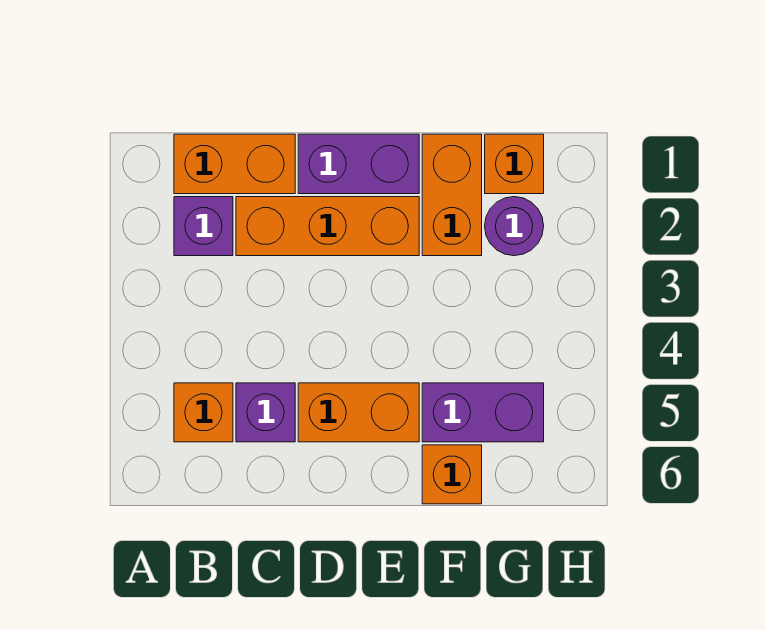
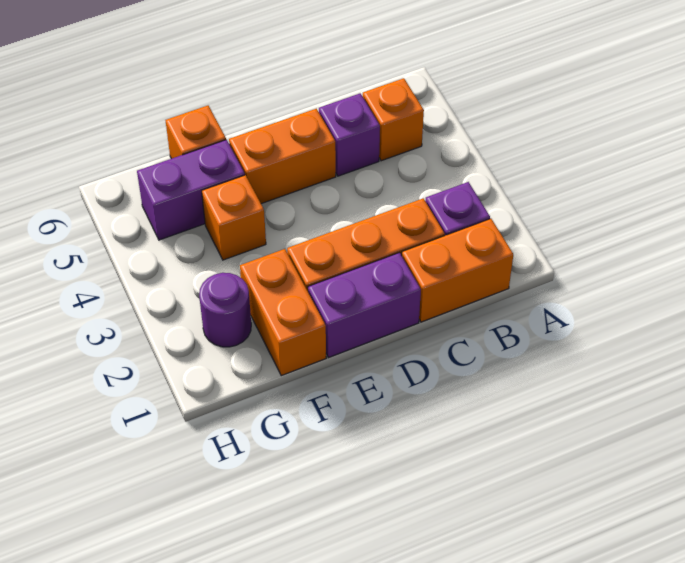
orange brick G1 level 1 -> orange brick F4 level 1

